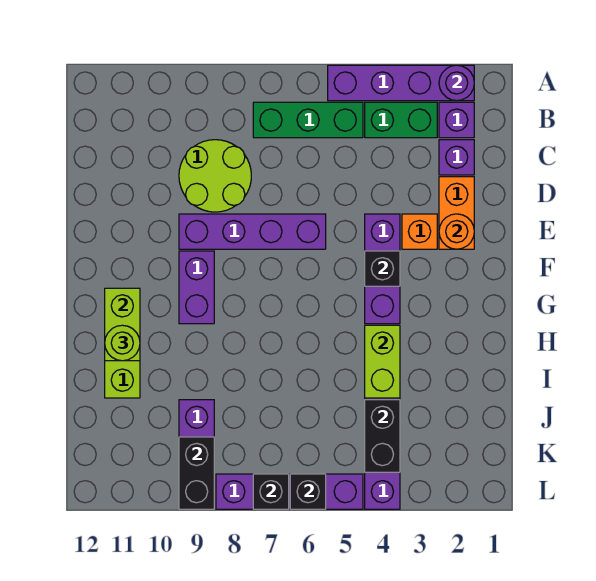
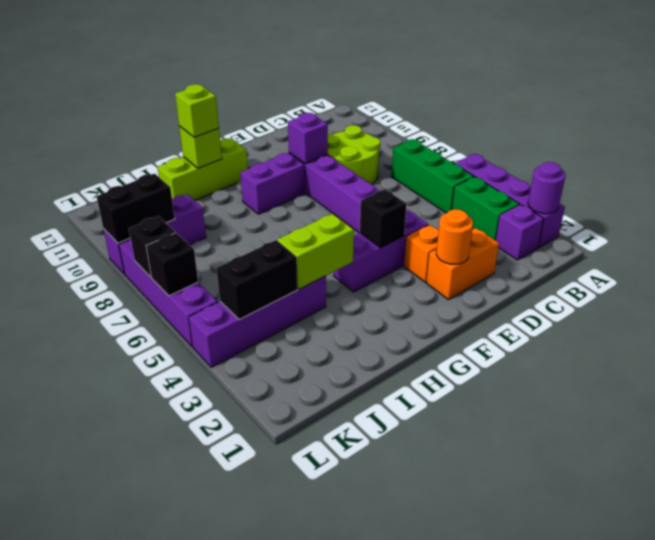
purple brick C2 level 1 -> purple brick E9 level 2
lime brick G11:H11 level 2 -> lime brick H11 level 2
lime round brick H11 level 3 -> lime brick H11 level 3

